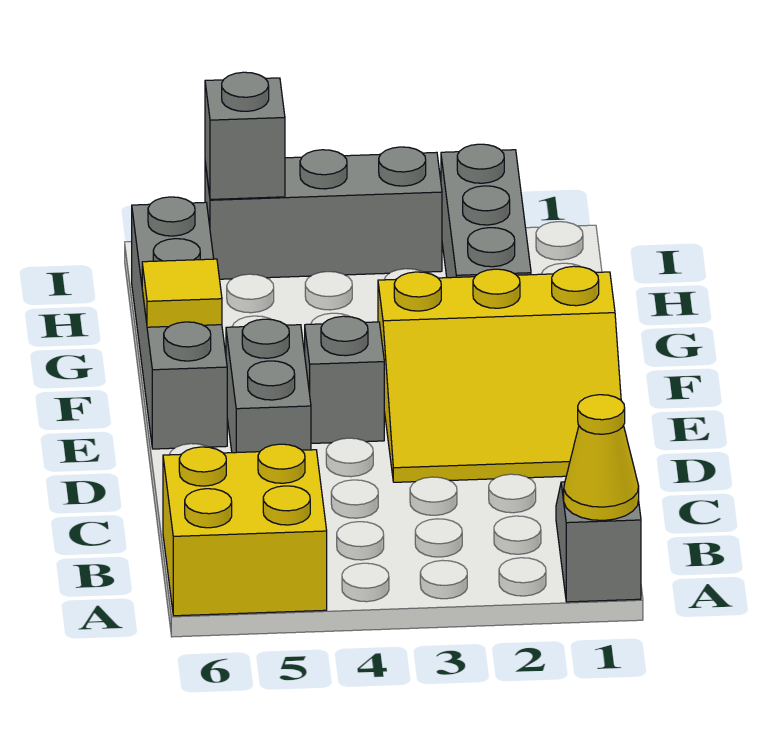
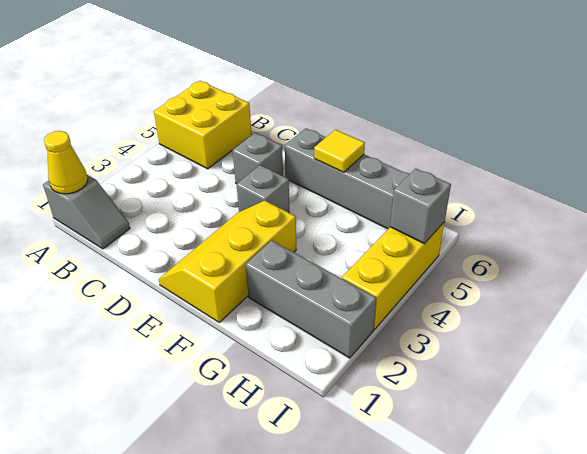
yellow slope D1:F3 level 1 top F -> yellow slope E1:F3 level 1 top F
grey brick D5:E5 level 1 -> grey brick D5 level 1
grey brick I3:I5 level 1 -> yellow brick I3:I5 level 1

